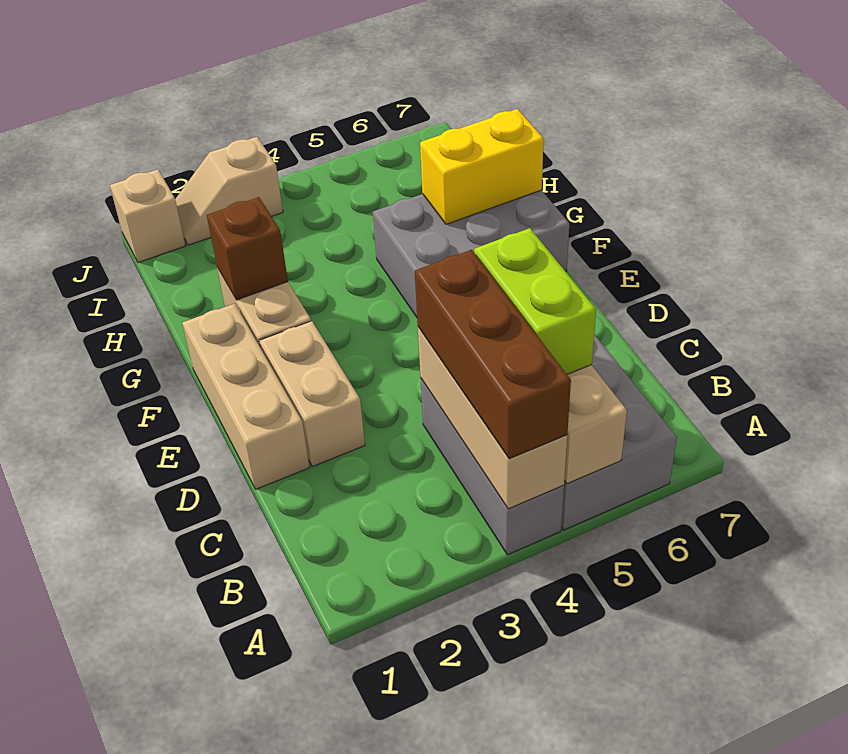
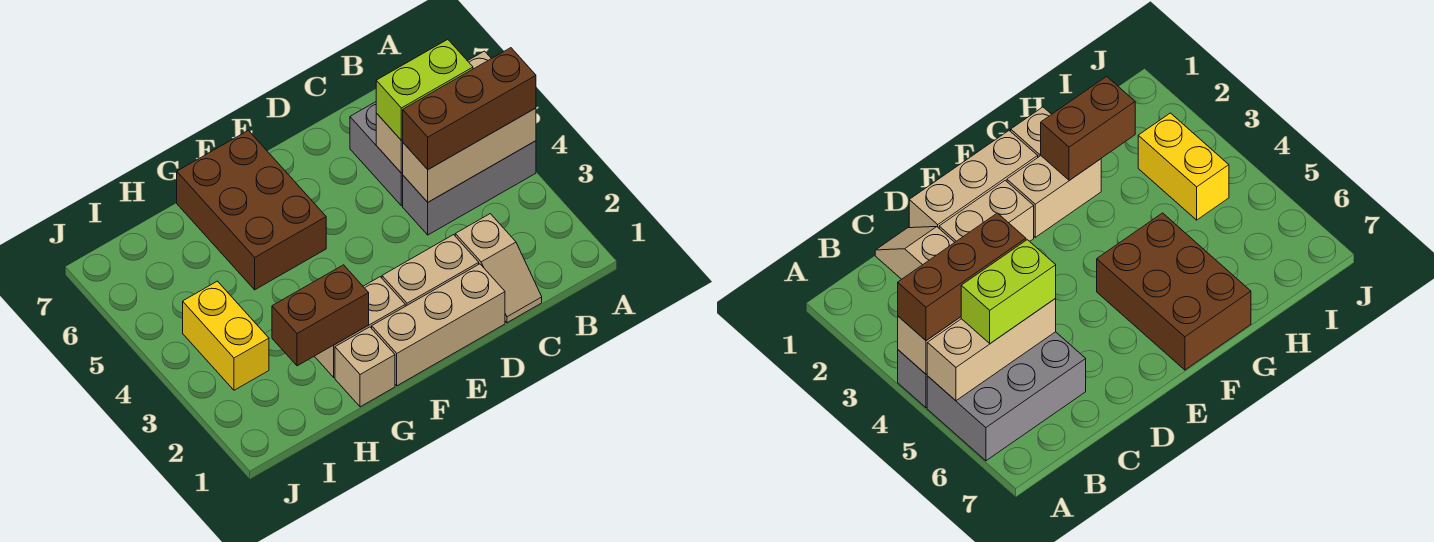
grey brick F5:G7 level 1 -> brown brick F5:G7 level 1
brown brick G2 level 2 -> brown brick G2:H2 level 2
yellow brick G6:G7 level 2 -> yellow brick I3:I4 level 1
tan brick J1 level 1 -> tan brick G1 level 1
tan slope J2:J3 level 1 top 3 -> tan slope C1:C2 level 1 top 2

